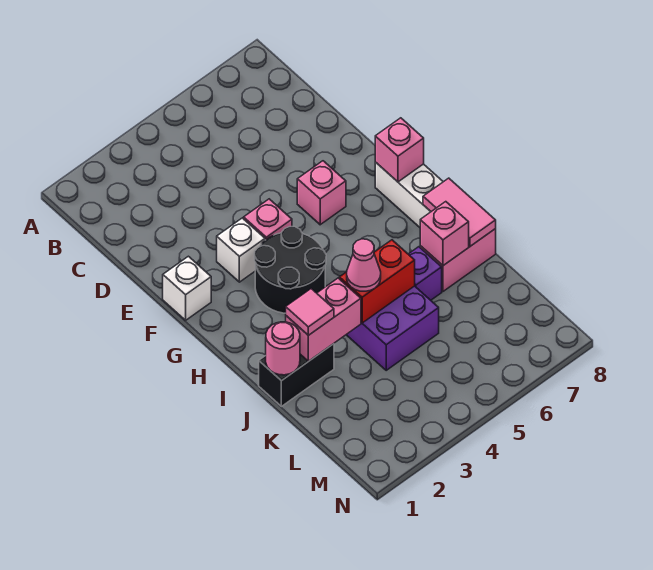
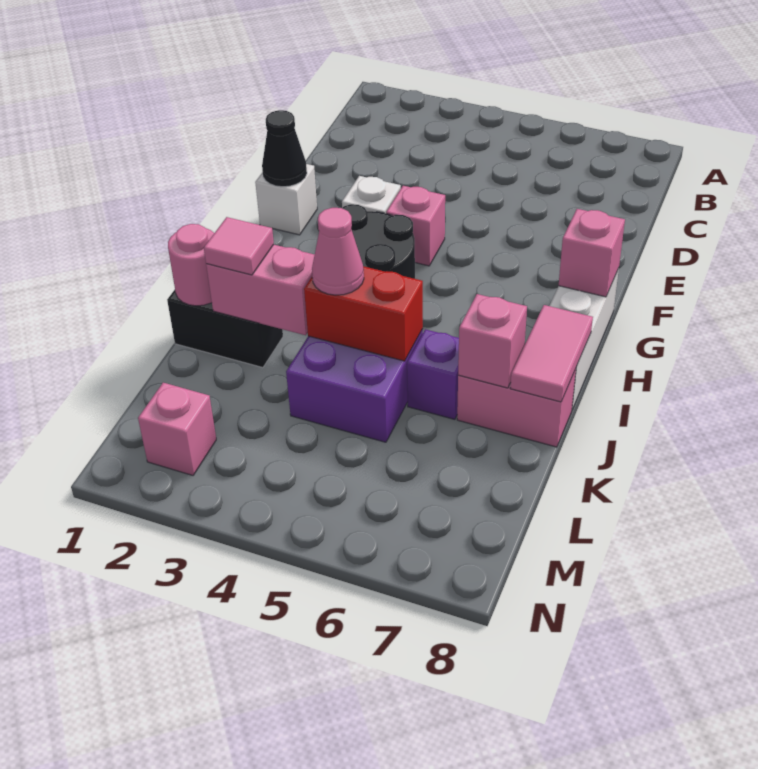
none -> black cone F1 level 2
pink brick F6 level 1 -> pink brick M2 level 1

